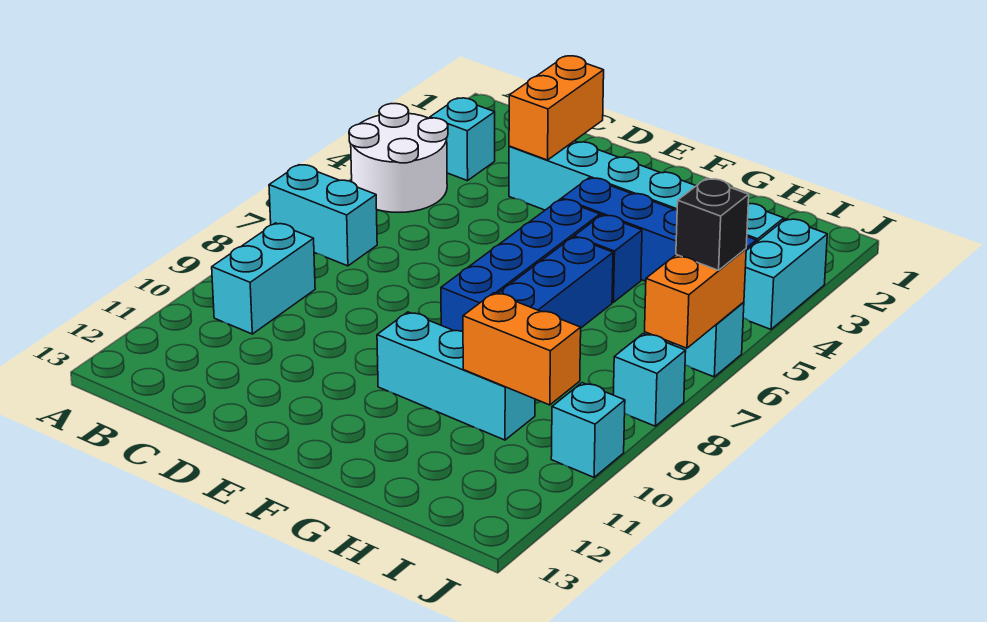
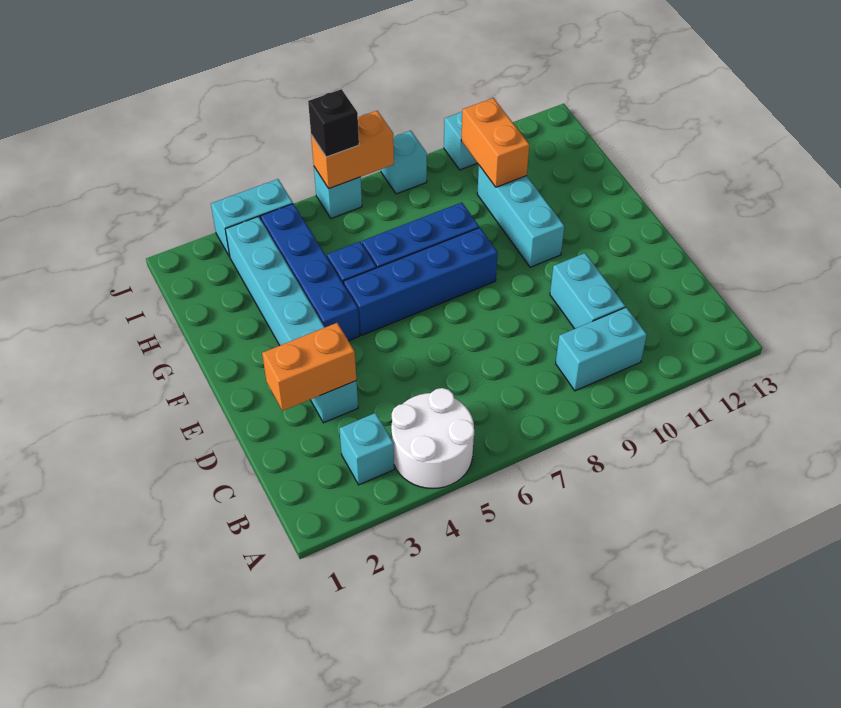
cyan brick A7:B7 level 1 -> cyan brick C10:D10 level 1

